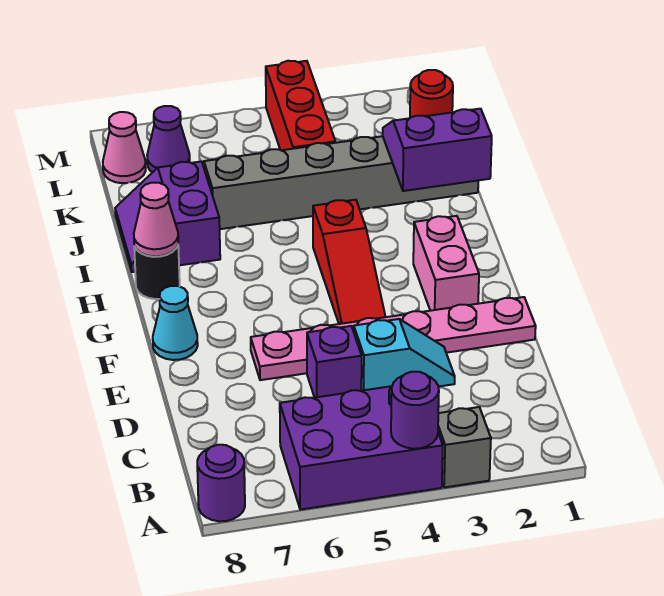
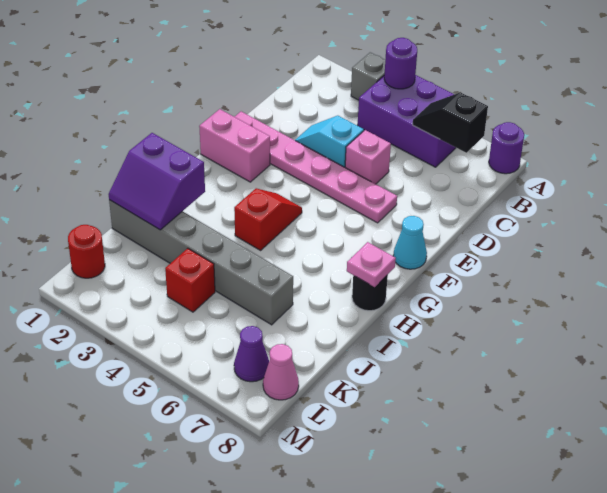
none -> black slope B6:B7 level 2 top 7
purple brick D5 level 1 -> pink brick D5 level 1
pink brick F2:G2 level 1 -> pink brick F1:F2 level 1
red slope F4:H4 level 1 top H -> red slope G4:H4 level 1 top H
pink cone H8 level 2 -> pink plate H8 level 2
purple slope I7:J8 level 1 top 7 -> none
red brick K4:M4 level 1 -> red brick K4 level 1

